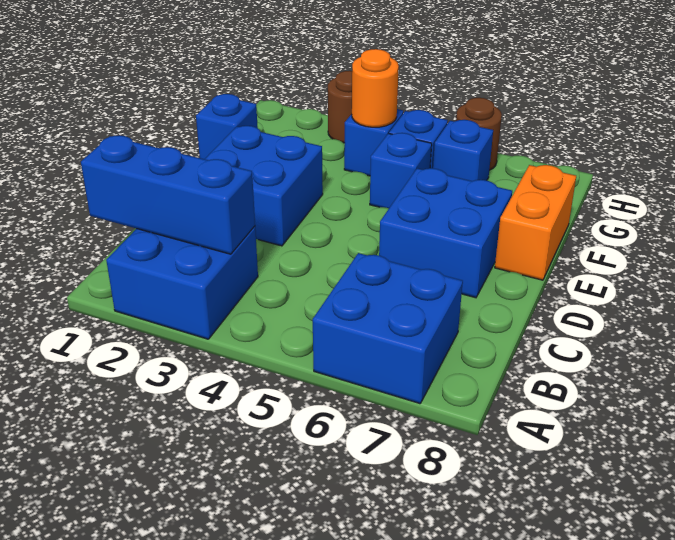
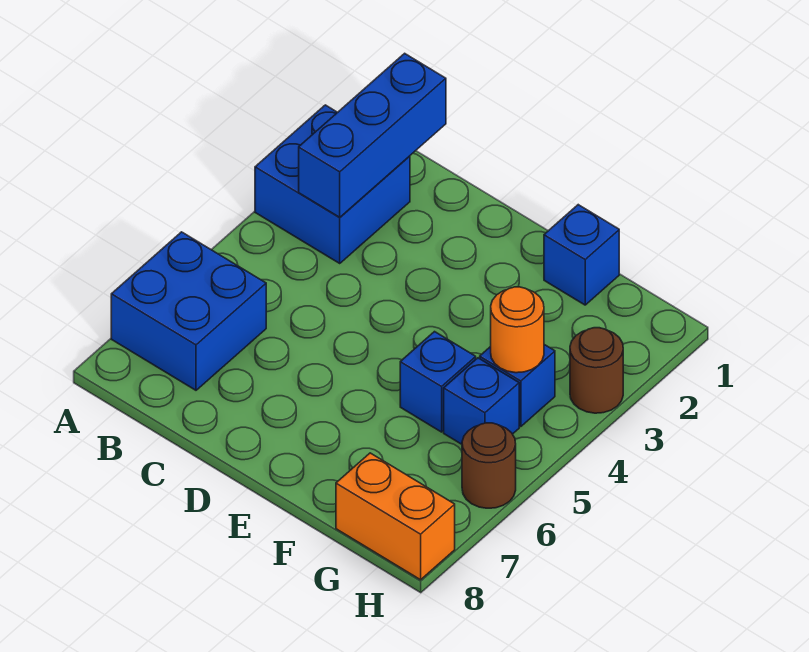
blue brick D2:E3 level 1 -> none
blue brick D6:E7 level 1 -> none
orange brick E8:F8 level 1 -> orange brick G8:H8 level 1
blue brick G6 level 1 -> none

